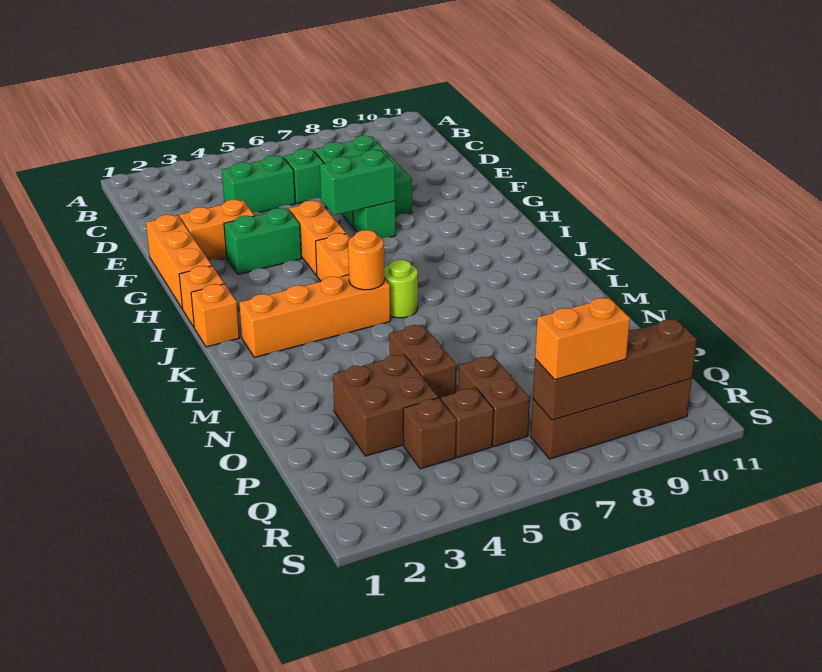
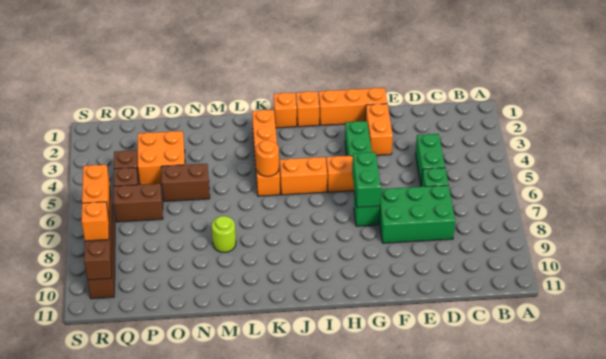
lime round brick K6 level 1 -> lime round brick M8 level 1
brown brick O3:P4 level 1 -> orange brick O3:P4 level 1
none -> orange brick R9 level 3

